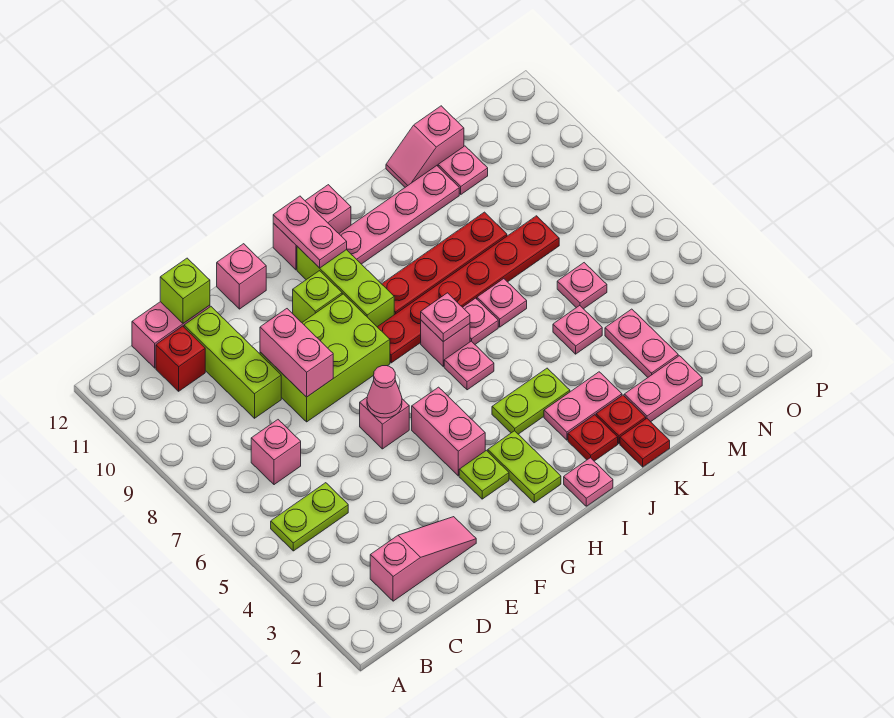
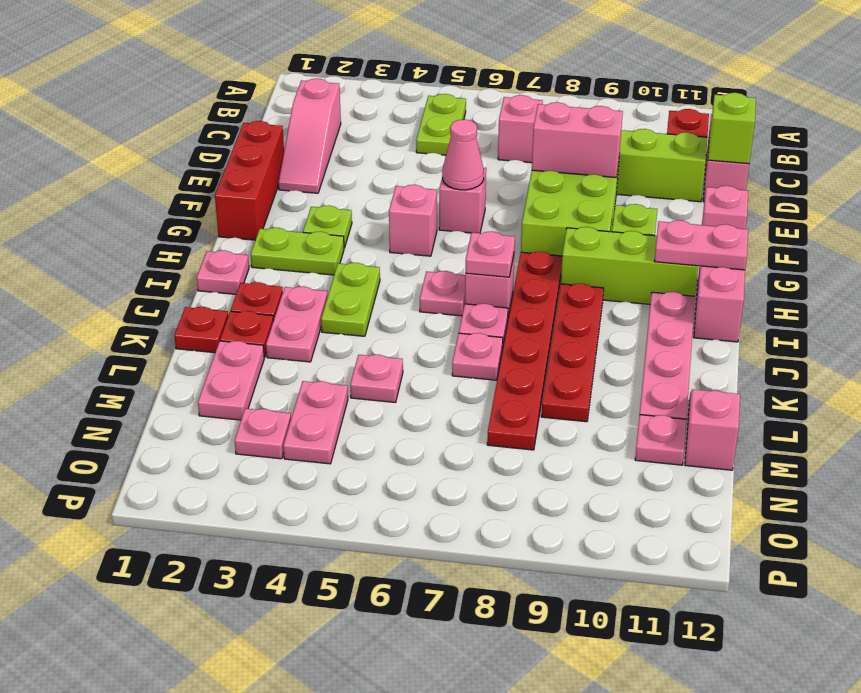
none -> red brick E1:G1 level 1
pink brick G4:G5 level 1 -> pink brick G5 level 1
pink plate M3:M4 level 1 -> pink plate M4:N4 level 1
pink plate M6 level 1 -> pink plate N3 level 1

